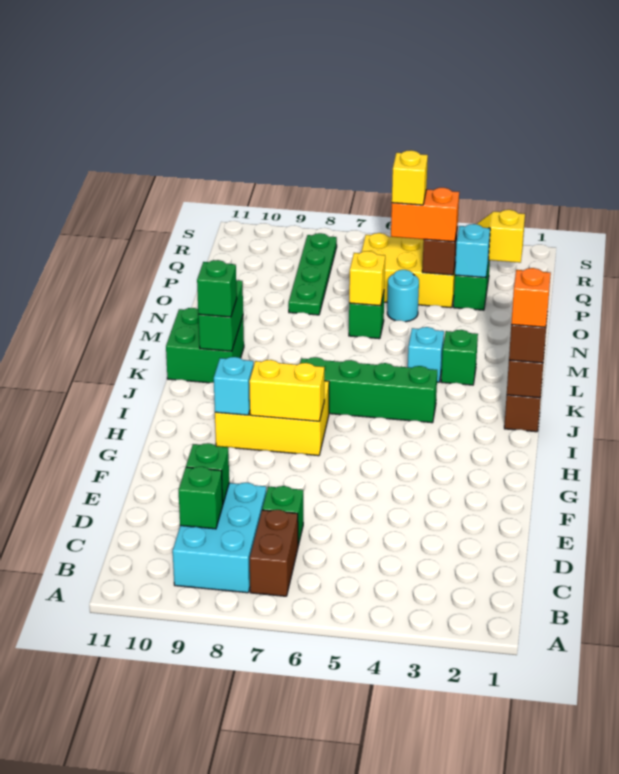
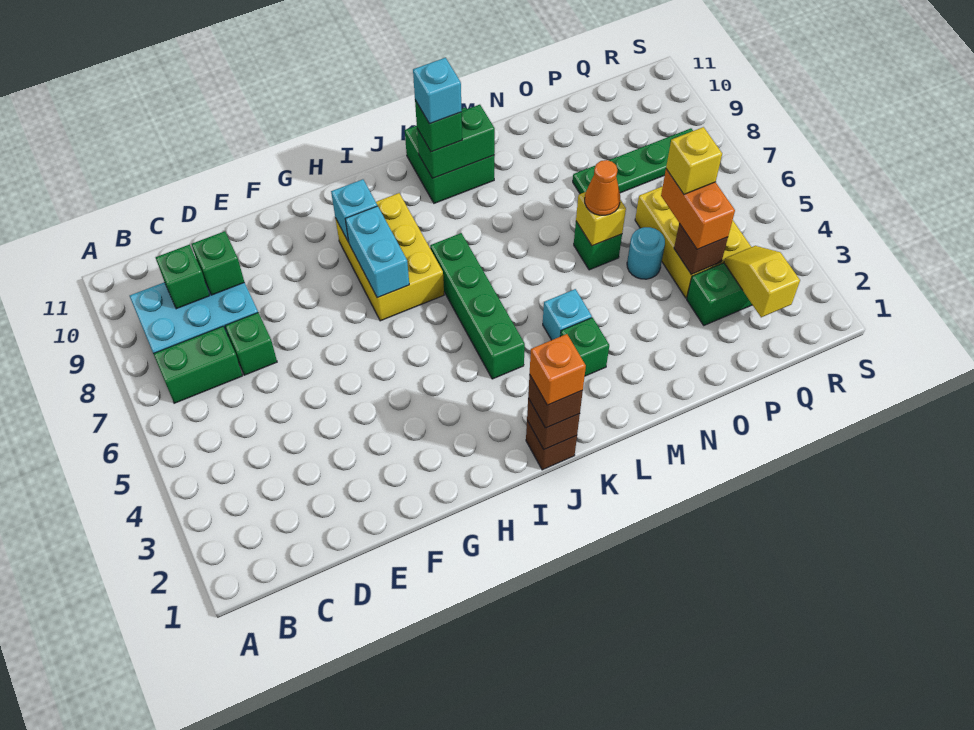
brown brick B7:C7 level 1 -> green brick B7:C7 level 1
yellow brick H7:H8 level 2 -> cyan brick H7:H8 level 2
none -> orange cone N6 level 3
cyan brick P3 level 2 -> cyan brick K10 level 4

